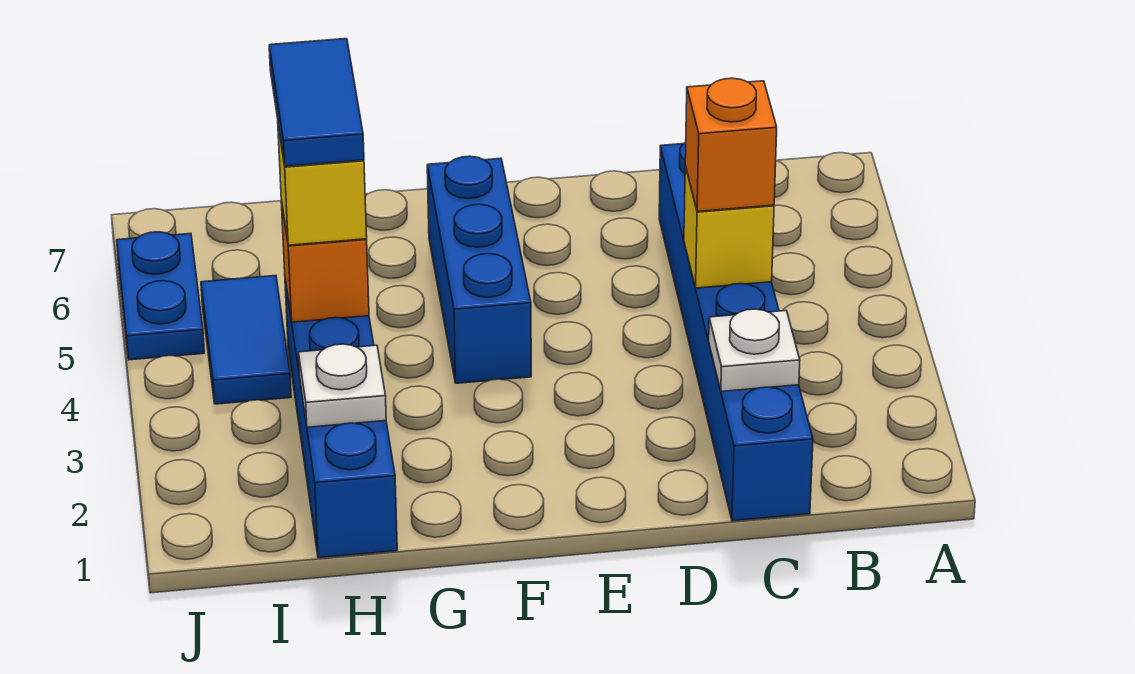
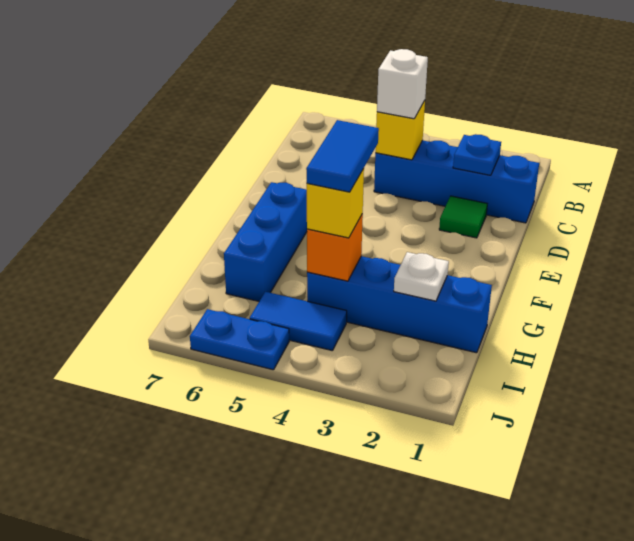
blue brick C1:C6 level 1 -> blue brick C1:C4 level 1
white plate C2 level 2 -> blue plate C2 level 2
orange brick C4 level 3 -> white brick C4 level 3
none -> green tile D2 level 1
blue brick F4:F6 level 1 -> blue brick F6:H6 level 1
blue tile H4:H5 level 4 -> blue tile G4:H4 level 4

